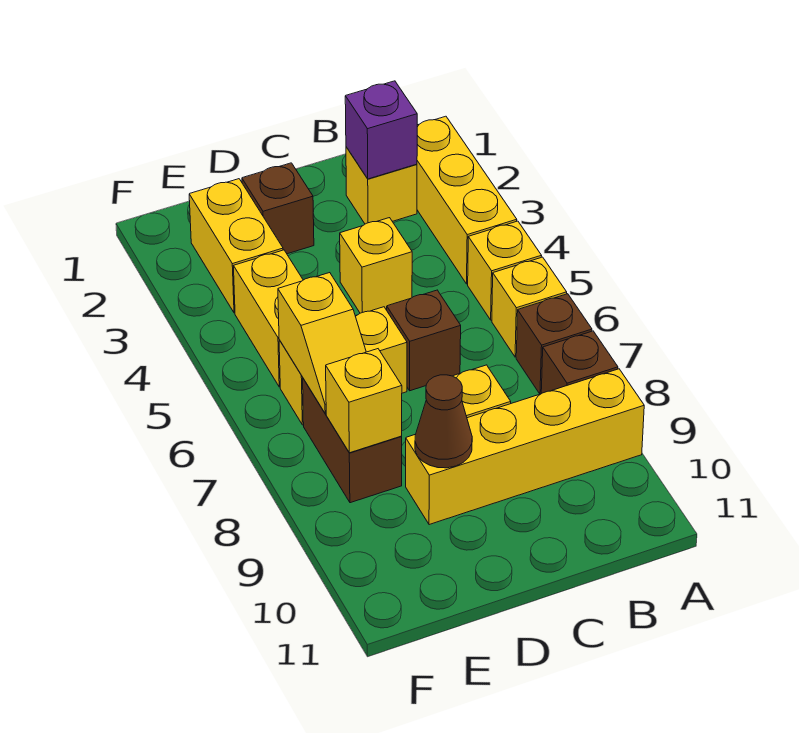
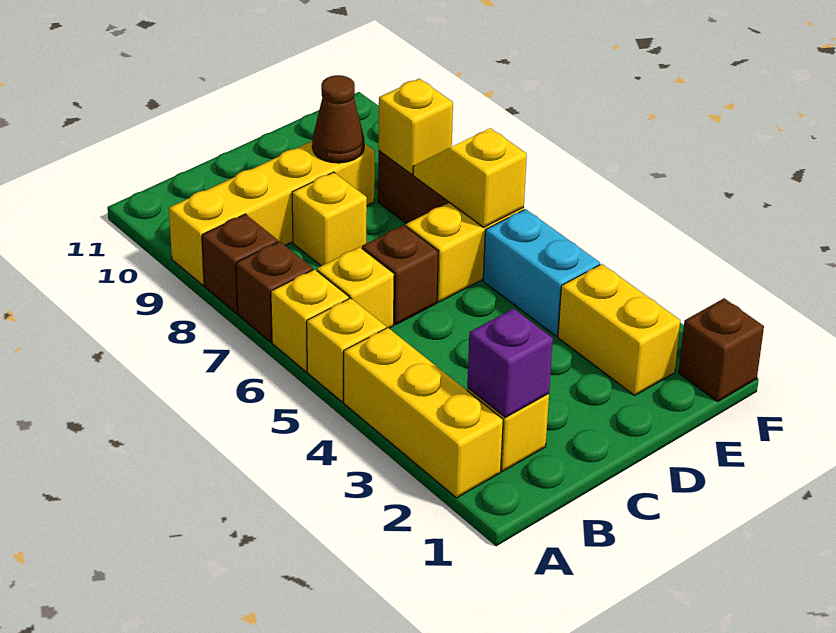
yellow brick C4 level 1 -> yellow brick B6 level 1
brown brick D2 level 1 -> brown brick F1 level 1
yellow brick E4:E5 level 1 -> cyan brick E4:E5 level 1

